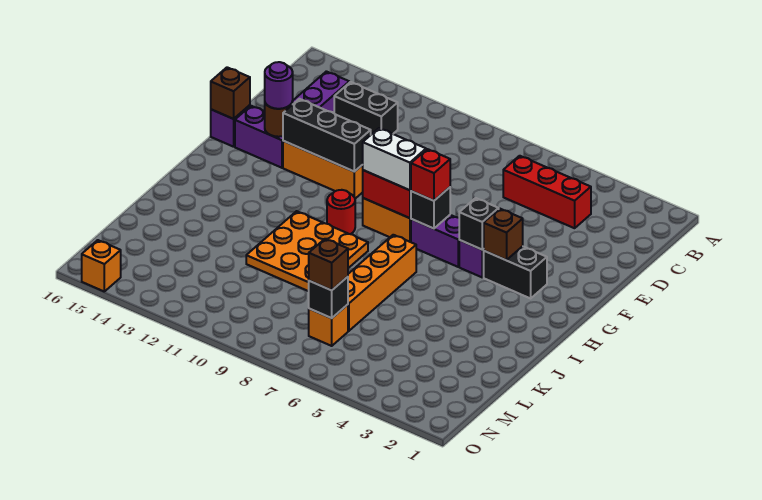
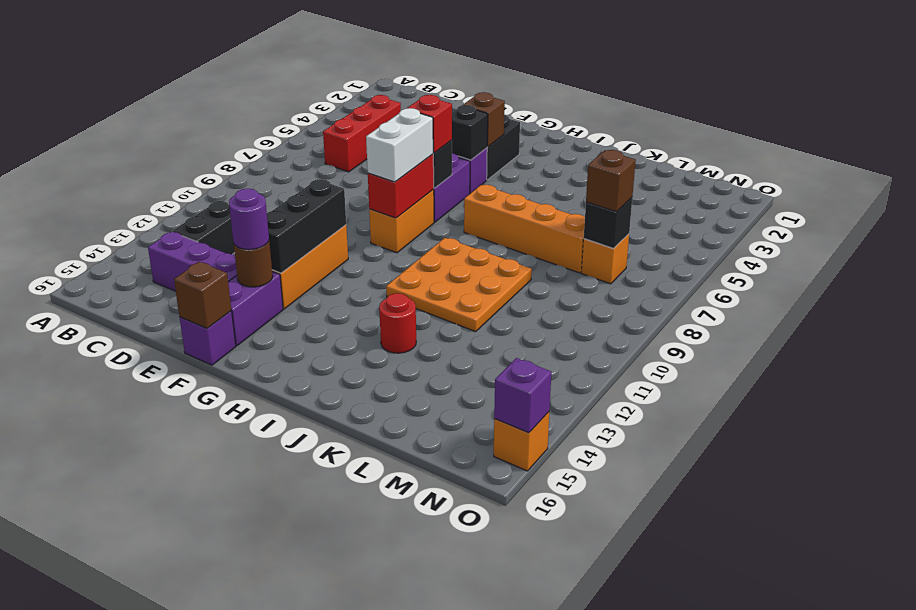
red round brick H10 level 1 -> red round brick J13 level 1
none -> purple brick O15 level 2

